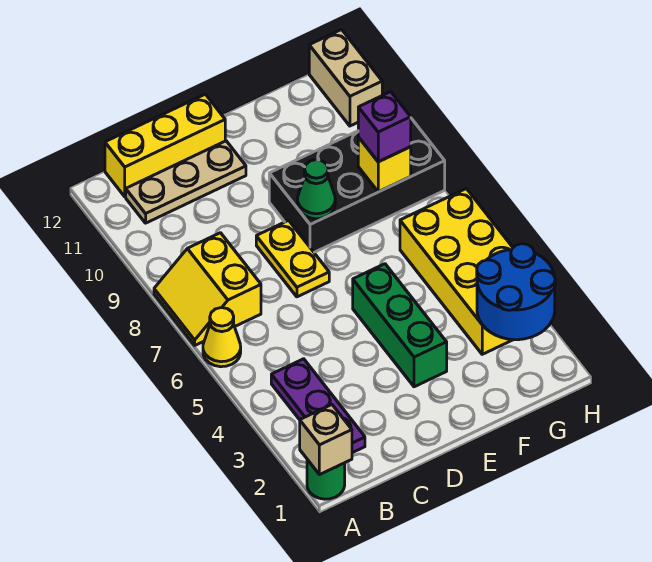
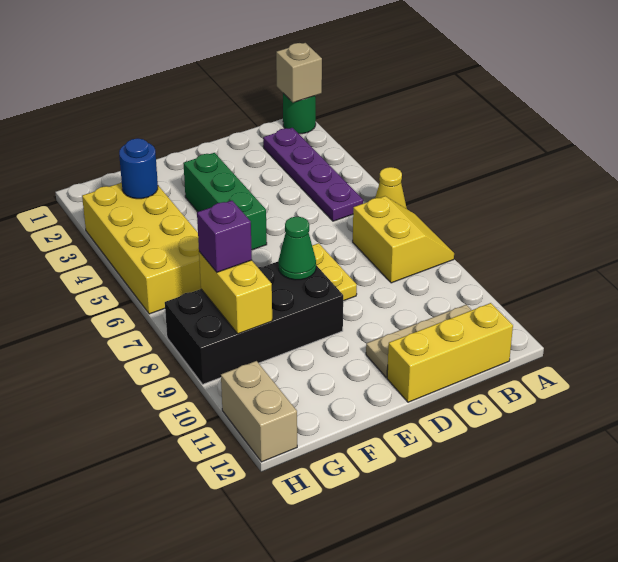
purple plate B2:B4 level 1 -> purple plate B2:B5 level 1
blue round brick G2:H3 level 2 -> blue round brick G3 level 2
yellow brick G8 level 2 -> yellow brick G8:G9 level 2

